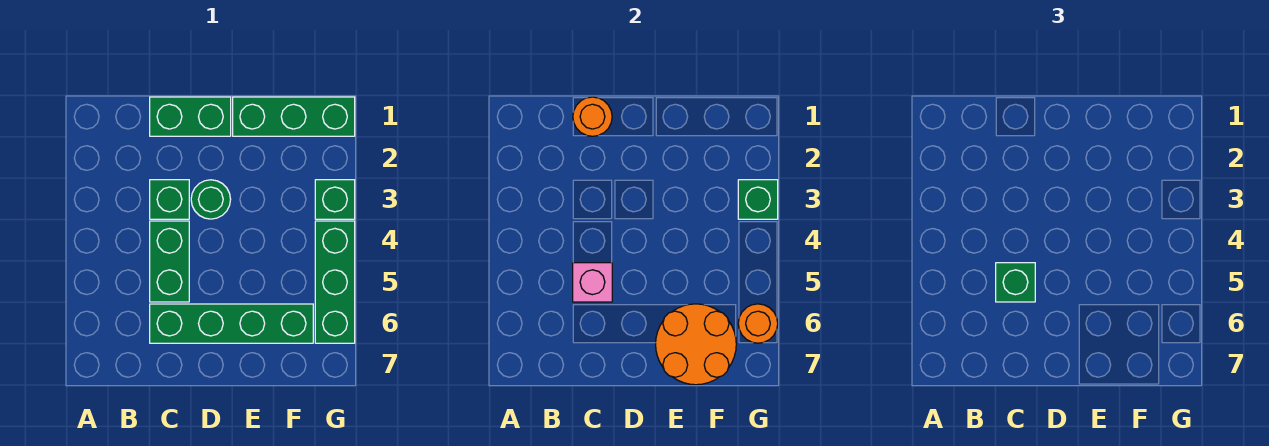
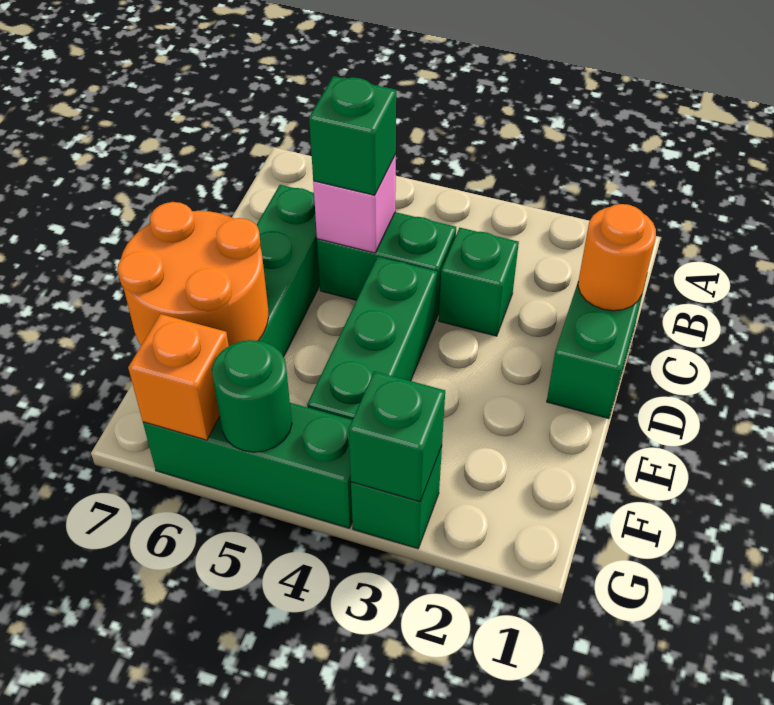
green round brick D3 level 1 -> green round brick G5 level 2
green brick E1:G1 level 1 -> green brick D4:F4 level 1
orange round brick G6 level 2 -> orange brick G6 level 2

